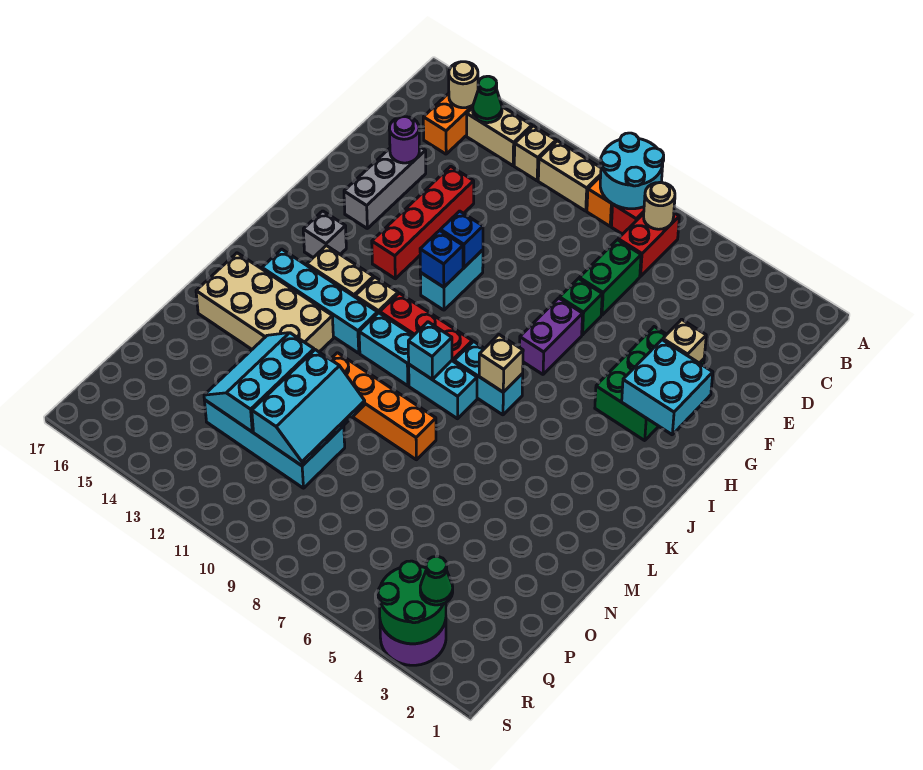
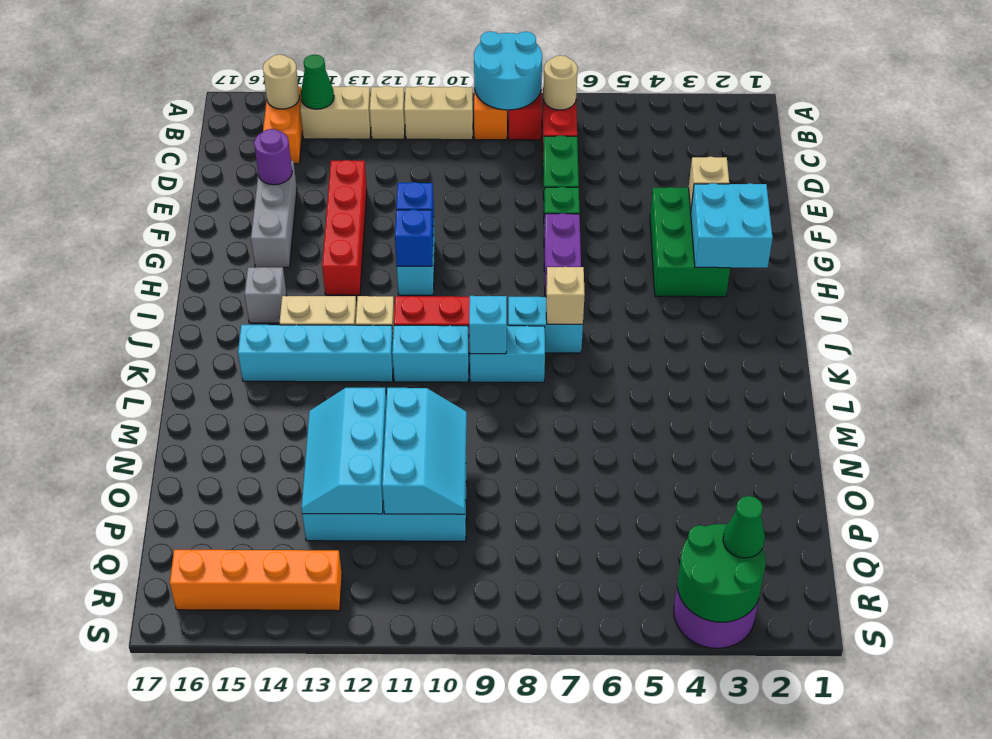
tan brick L13:M16 level 1 -> none
orange brick M8:M11 level 1 -> orange brick R13:R16 level 1

